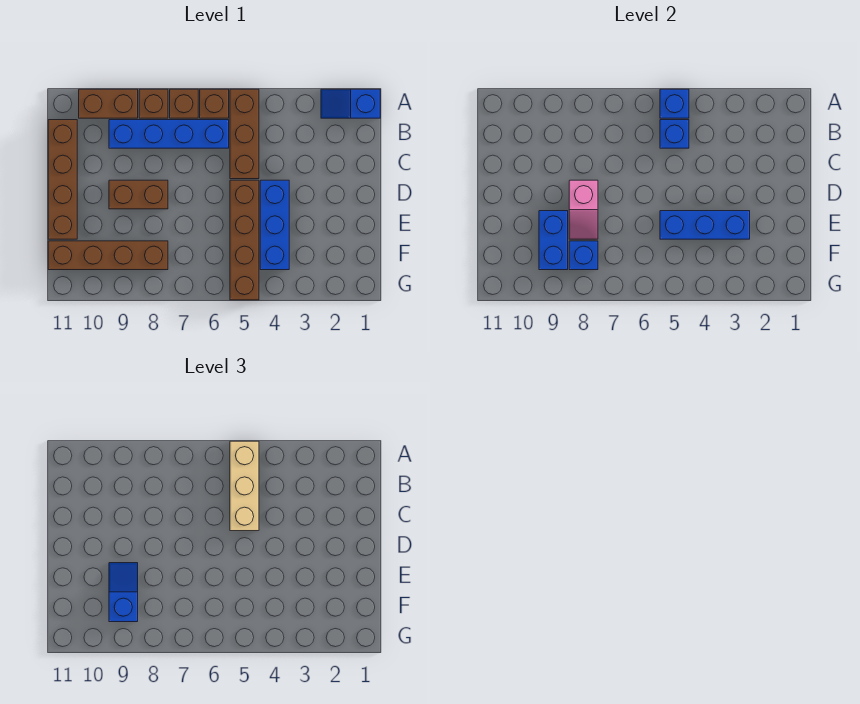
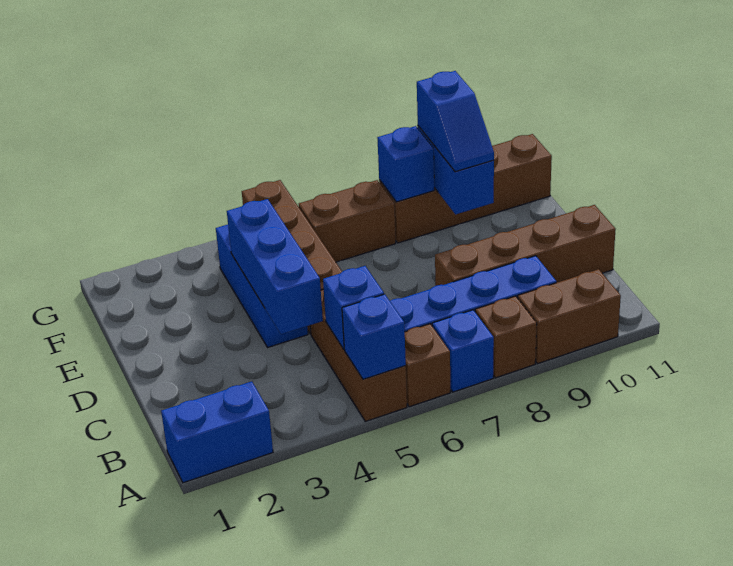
blue slope A1:A2 level 1 top 1 -> blue brick A1:A2 level 1
tan brick A5:C5 level 3 -> none
brown brick A7 level 1 -> blue brick A7 level 1
brown brick B11:E11 level 1 -> brown brick C8:C11 level 1
brown brick D8:D9 level 1 -> brown brick F6:F7 level 1
pink slope D8:E8 level 2 top D -> none
blue brick E3:E5 level 2 -> blue brick C4:E4 level 2

